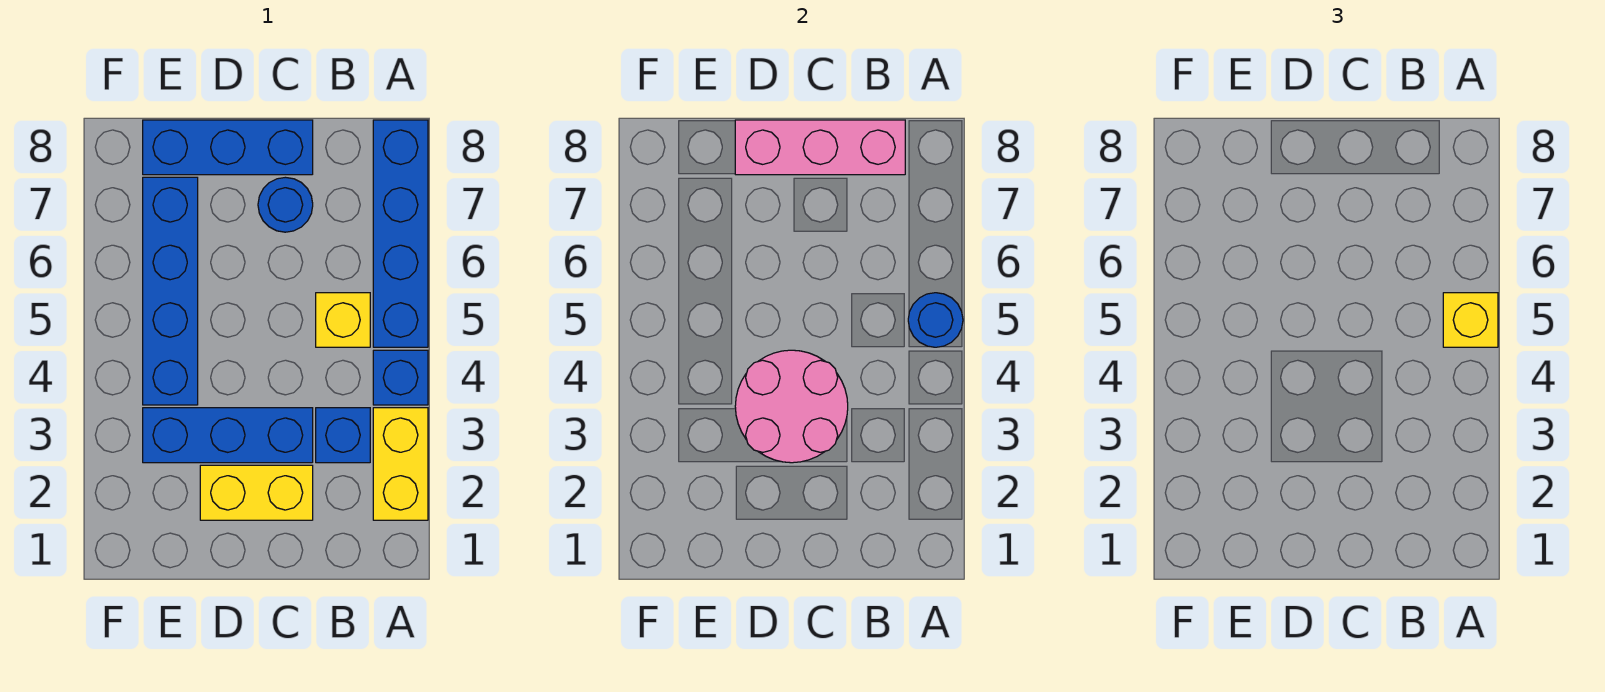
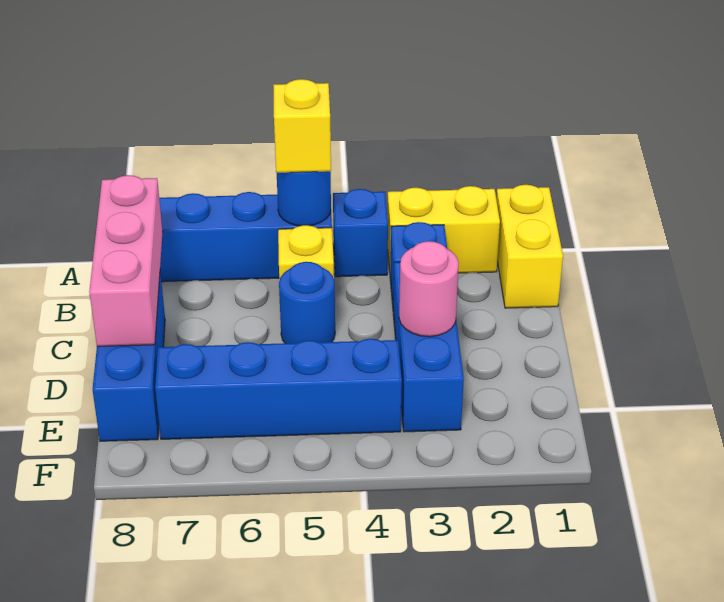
yellow brick C2:D2 level 1 -> yellow brick A1:B1 level 1
pink round brick C3:D4 level 2 -> pink round brick D3 level 2
blue round brick C7 level 1 -> blue round brick C5 level 1

